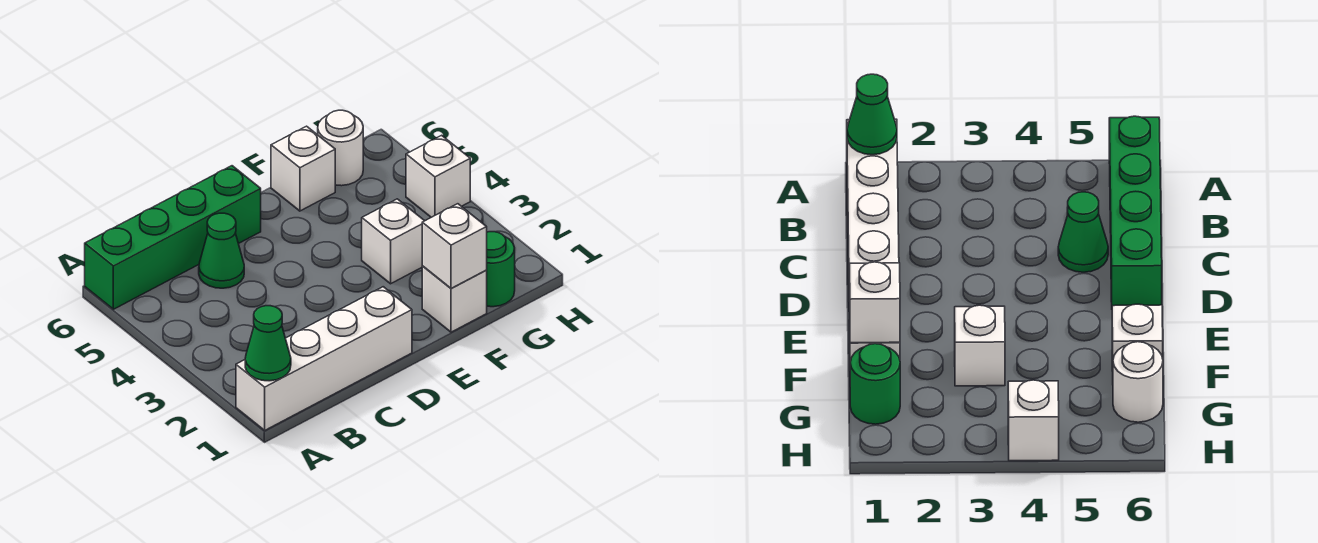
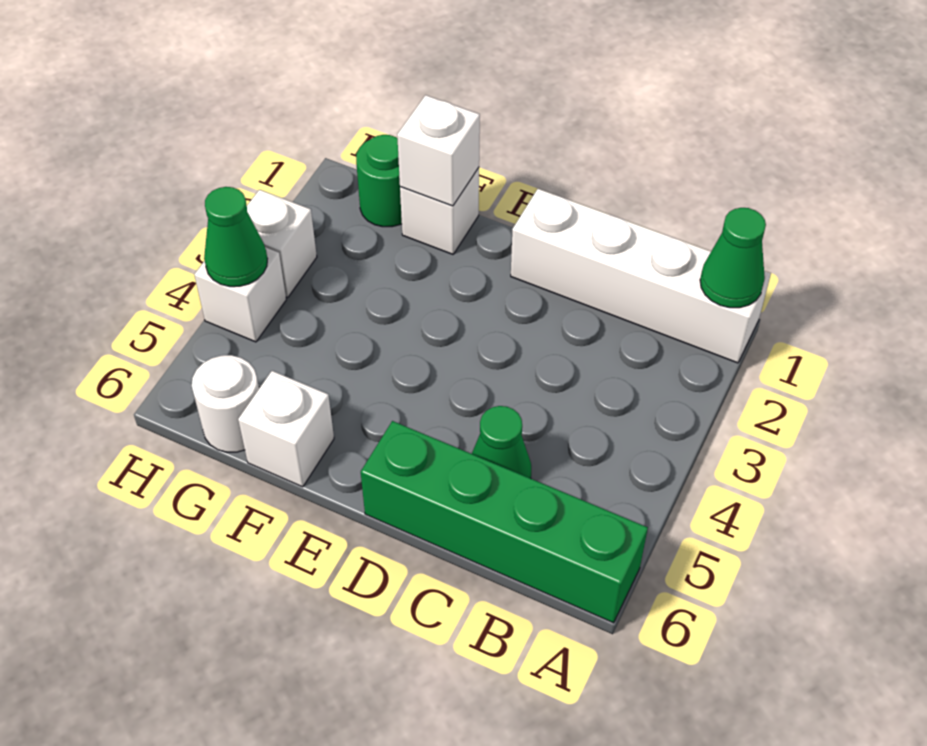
white brick F3 level 1 -> white brick H3 level 1
none -> green cone H4 level 2

